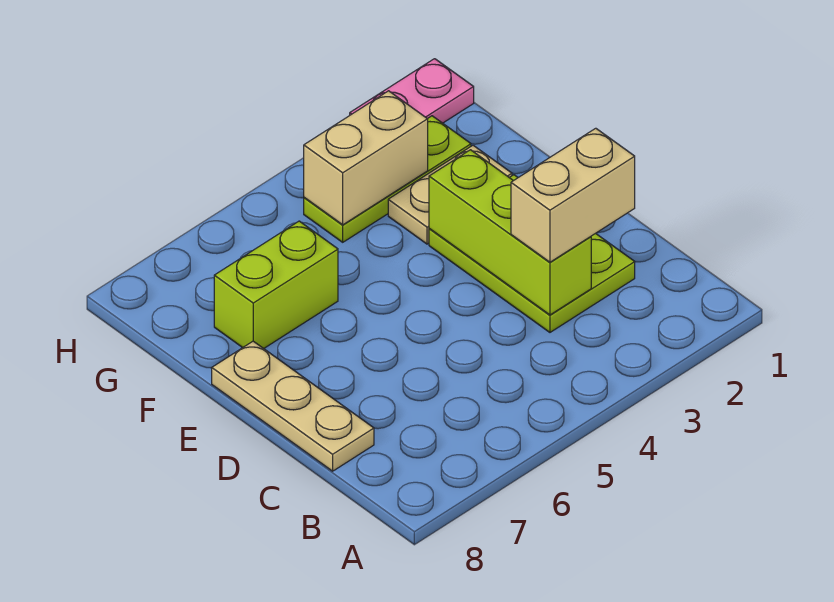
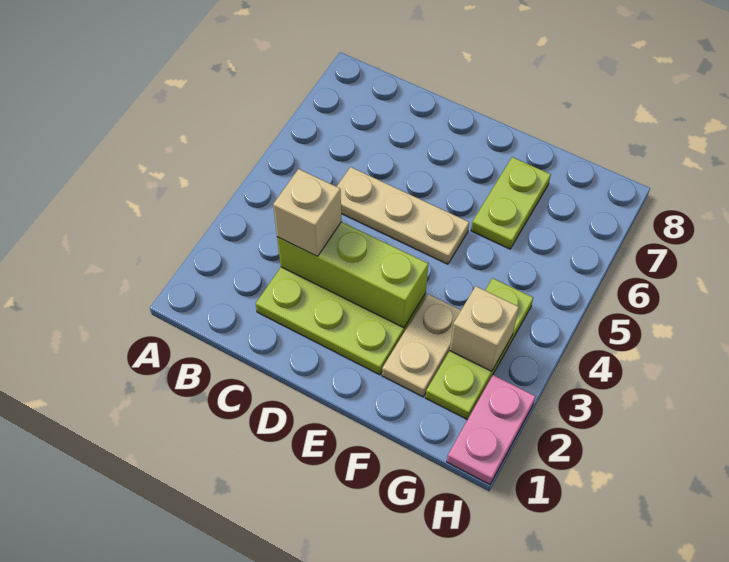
tan brick C2:C3 level 3 -> tan brick C3 level 3
tan plate C8:E8 level 1 -> tan plate C5:E5 level 1
lime brick F6:F7 level 1 -> lime plate F6:F7 level 1
tan brick G3:G4 level 2 -> tan brick G3 level 2

